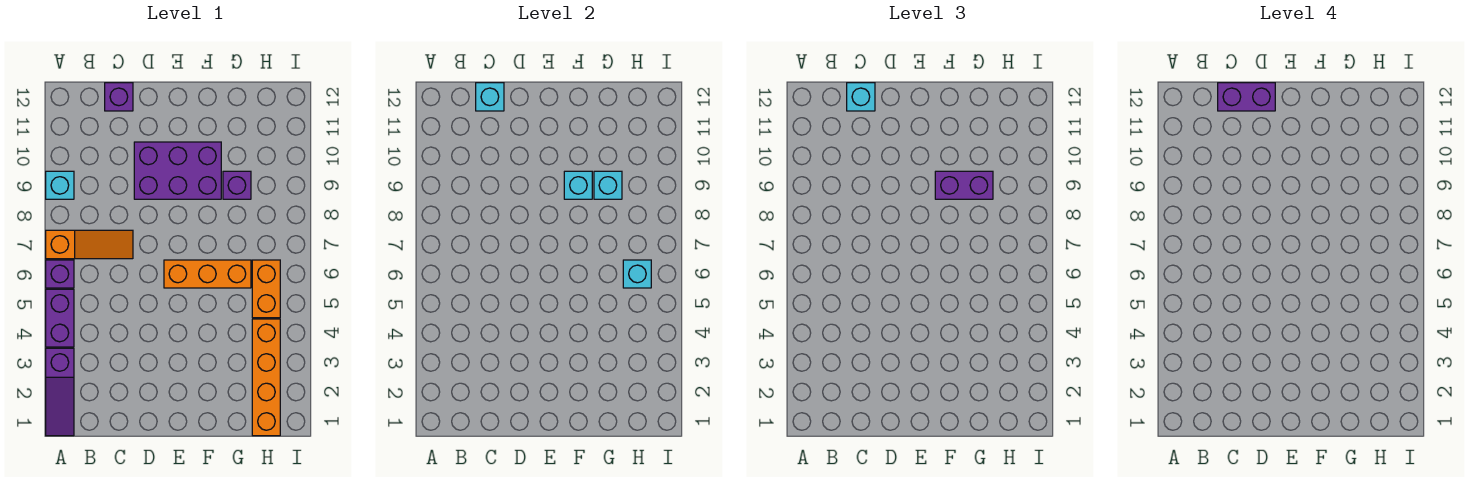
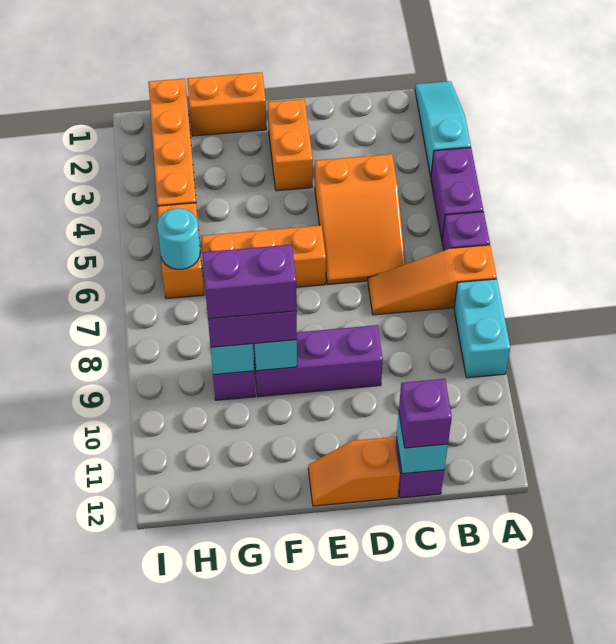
purple slope A1:A3 level 1 top 3 -> cyan slope A1:A3 level 1 top 3
cyan brick A9 level 1 -> cyan brick A8:A9 level 1
none -> orange slope C4:D6 level 1 top 4
cyan brick C12 level 3 -> purple brick C12 level 3
purple brick C12:D12 level 4 -> purple brick F9:G9 level 4
purple brick D9:F10 level 1 -> purple brick D9:F9 level 1
none -> orange slope D12:E12 level 1 top D
none -> orange brick E2:E3 level 1
none -> orange brick F1:G1 level 1
cyan brick H6 level 2 -> cyan round brick H6 level 2

